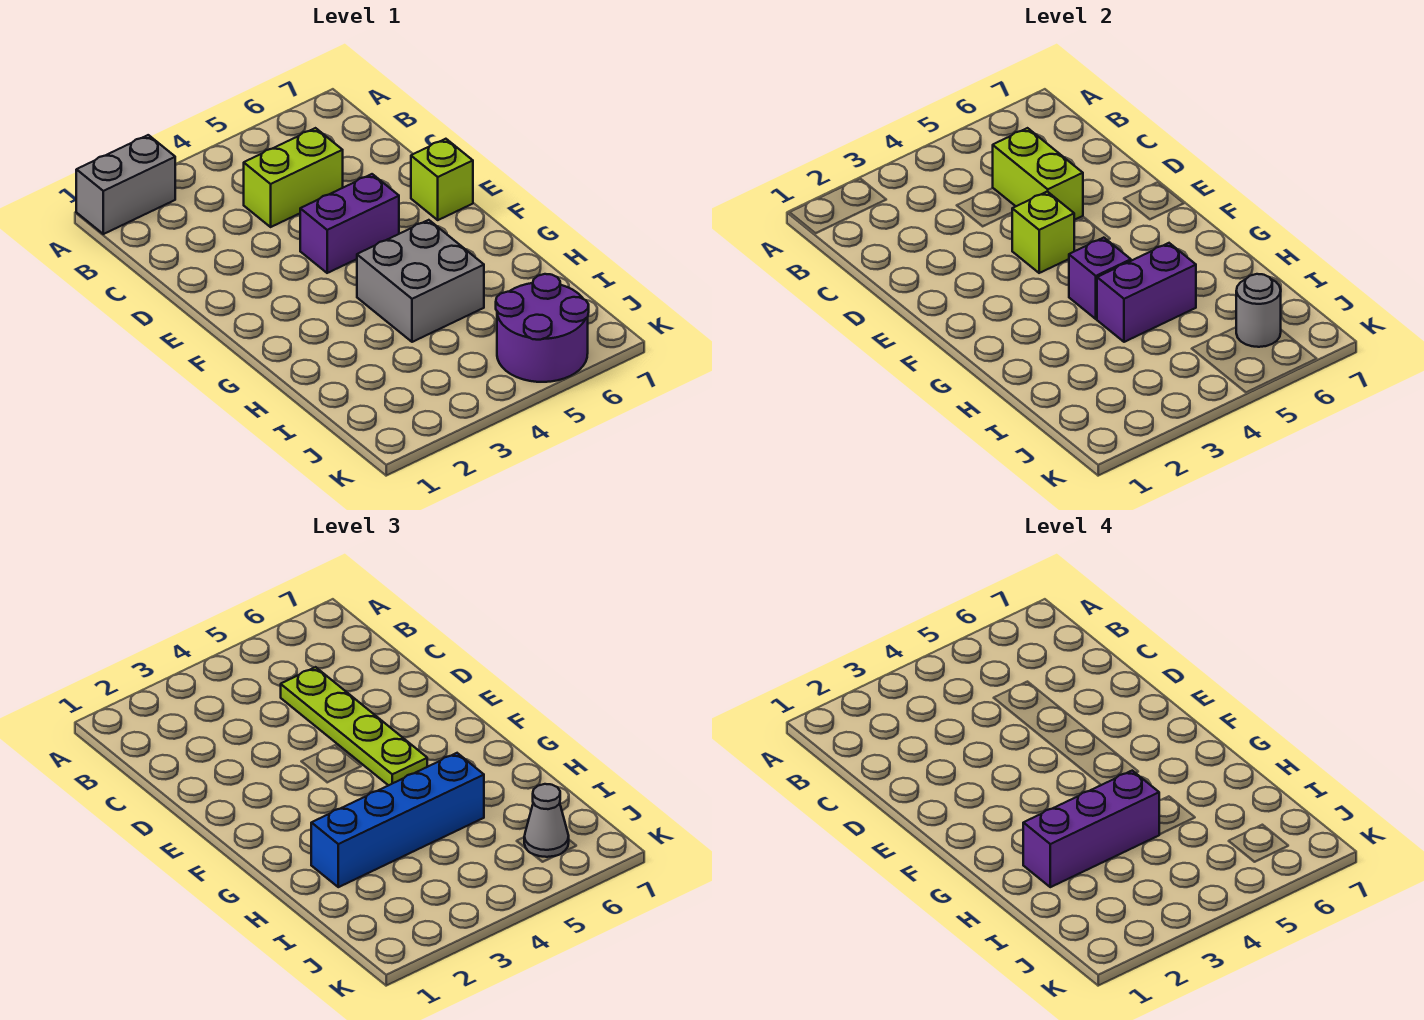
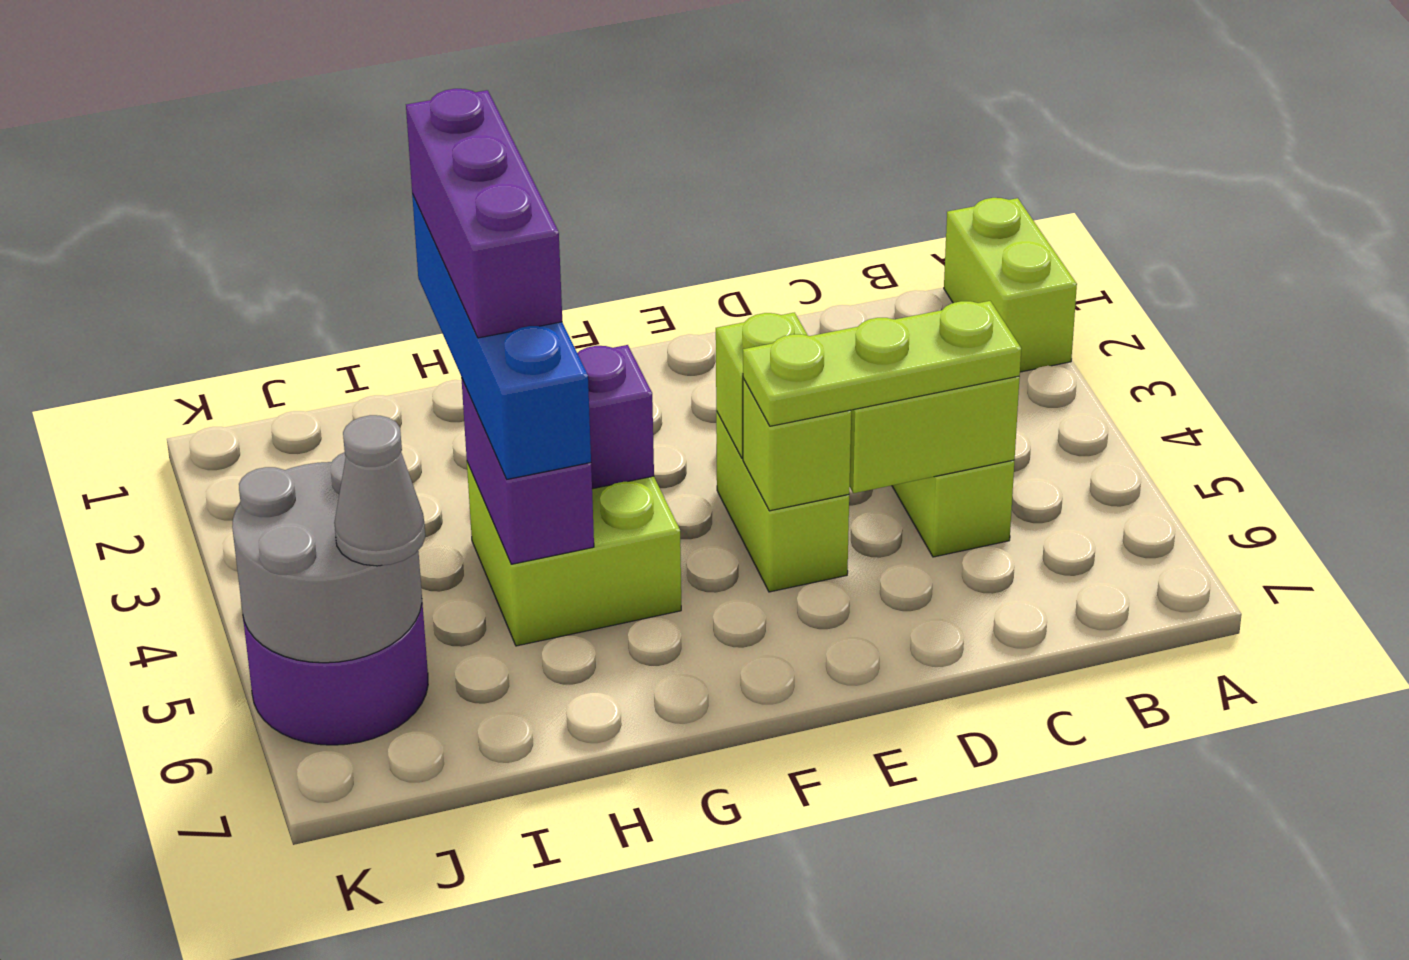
grey brick A1:A2 level 1 -> lime brick A1:A2 level 1
lime plate C5:F5 level 3 -> lime plate C5:E5 level 3
purple brick E4:E5 level 1 -> lime brick E4:E5 level 1
lime brick E7 level 1 -> lime brick E5 level 2
grey brick G4:H5 level 1 -> lime brick G4:H5 level 1
grey round brick J6 level 2 -> grey round brick J5:K6 level 2

